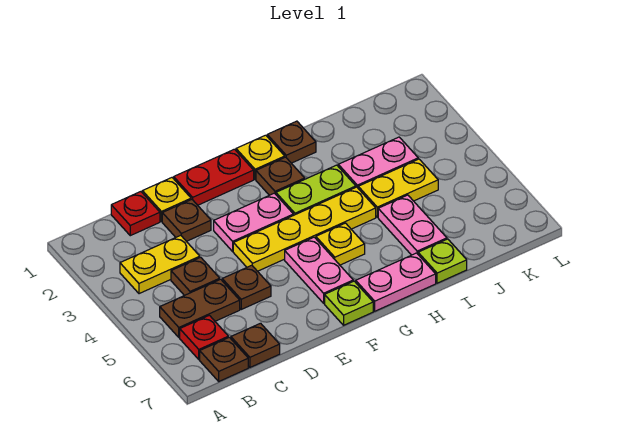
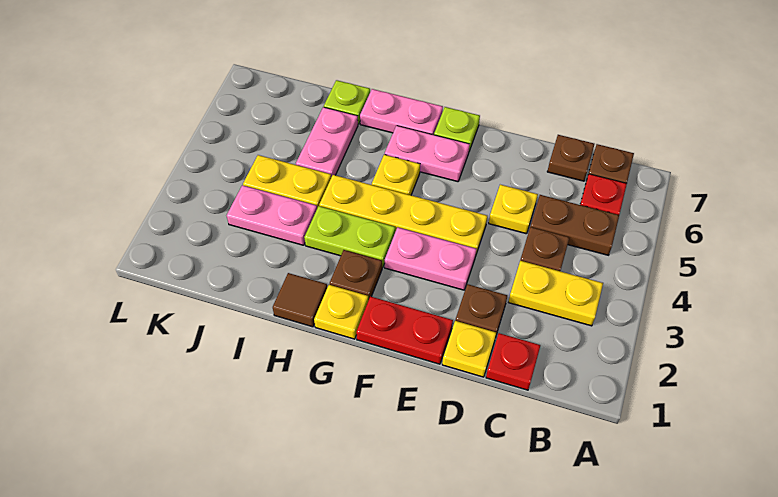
brown plate D5 level 1 -> yellow plate D5 level 1
pink plate F5:F6 level 1 -> pink plate F6:G6 level 1
brown plate H1 level 1 -> brown tile H1 level 1

